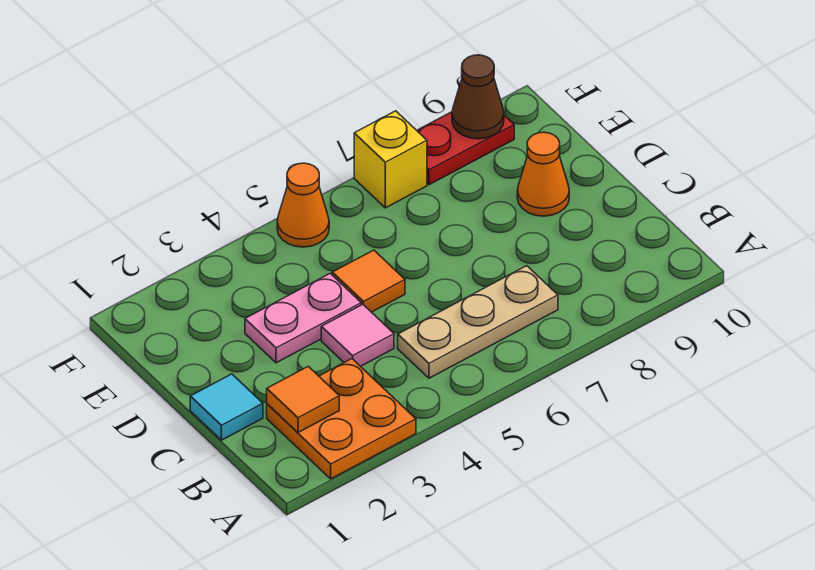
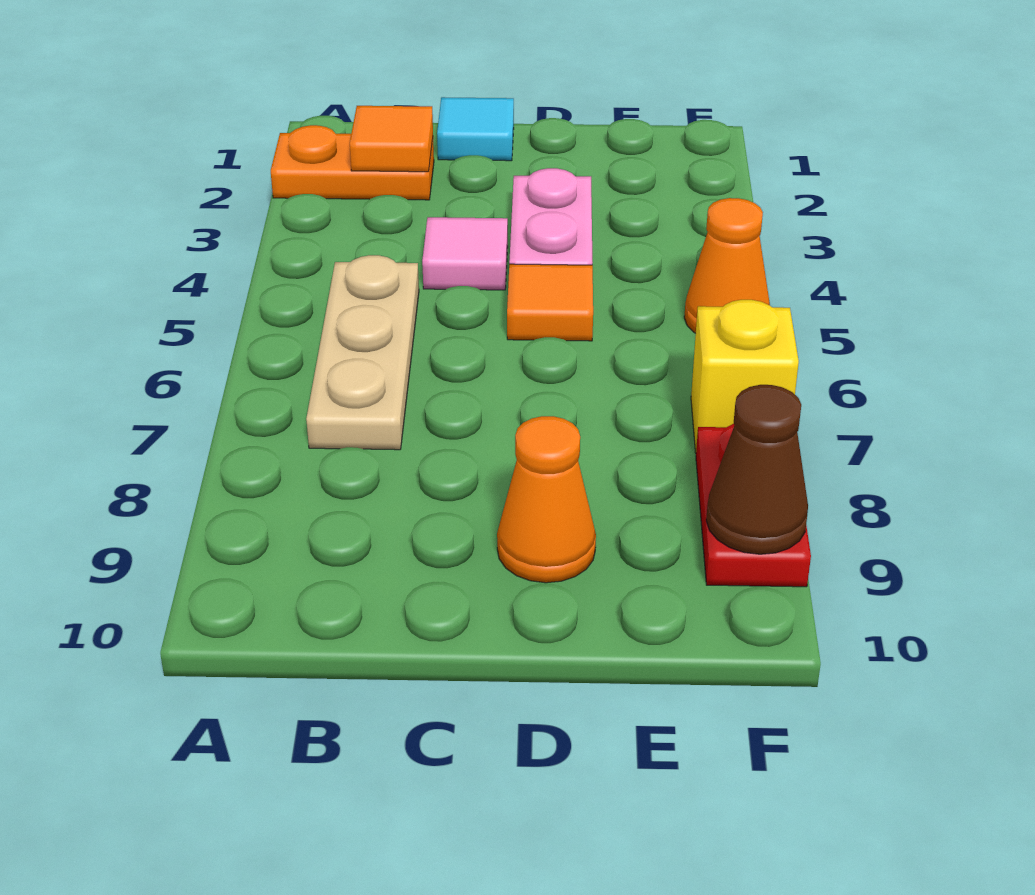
orange plate A2:B3 level 1 -> orange plate A2:B2 level 1

